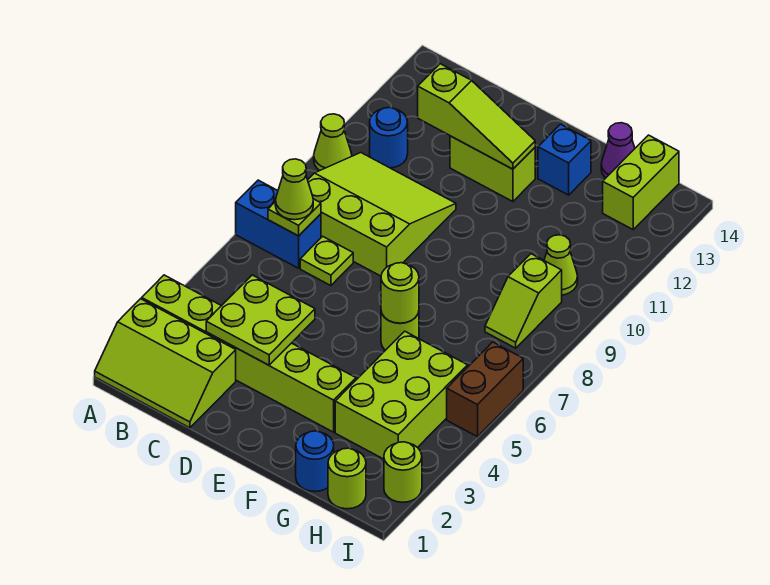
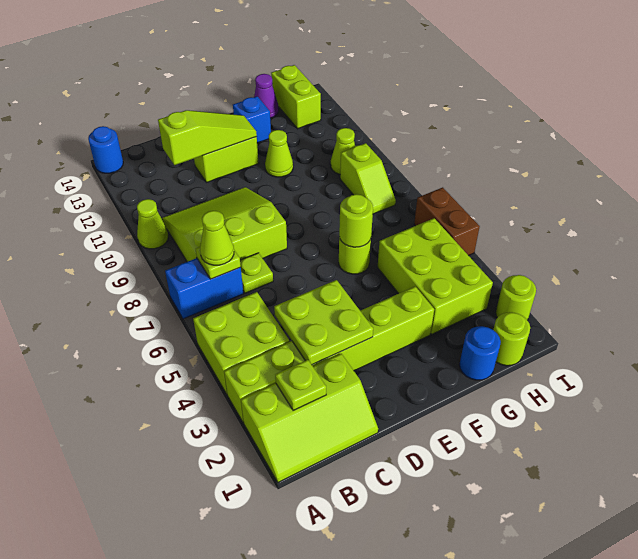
none -> lime brick A4:B5 level 1
none -> lime plate B2 level 2
blue round brick B11 level 1 -> blue round brick A14 level 1
none -> lime cone F11 level 1

